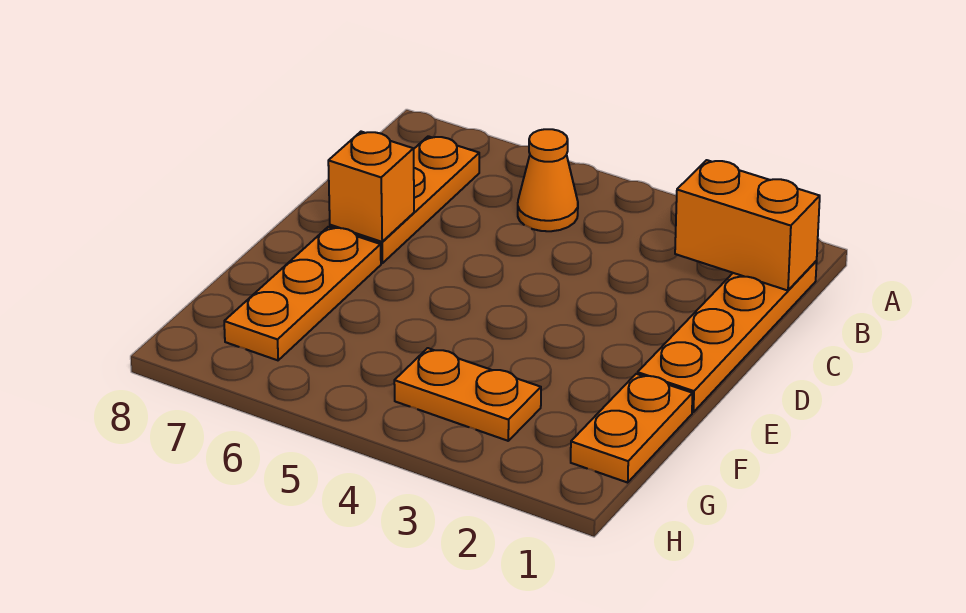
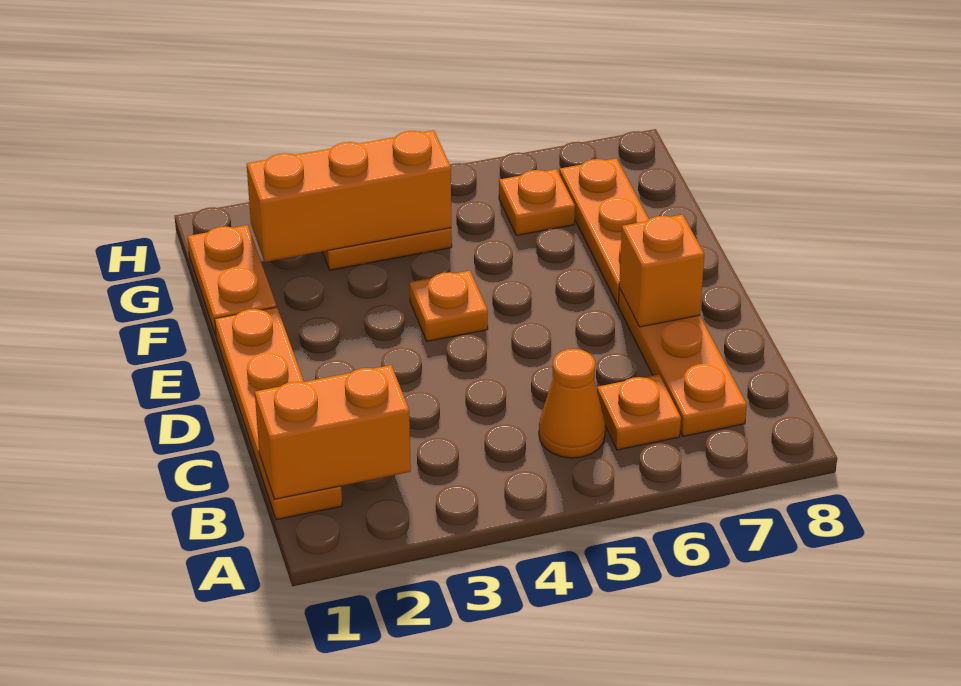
none -> orange plate B6 level 1
none -> orange plate E4 level 1
none -> orange brick G2:G4 level 2
none -> orange plate G6 level 1

